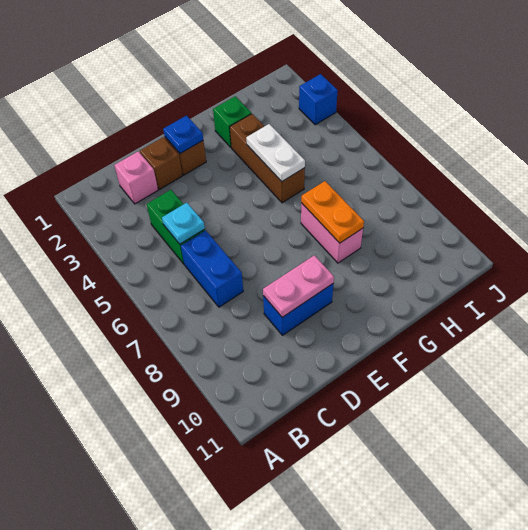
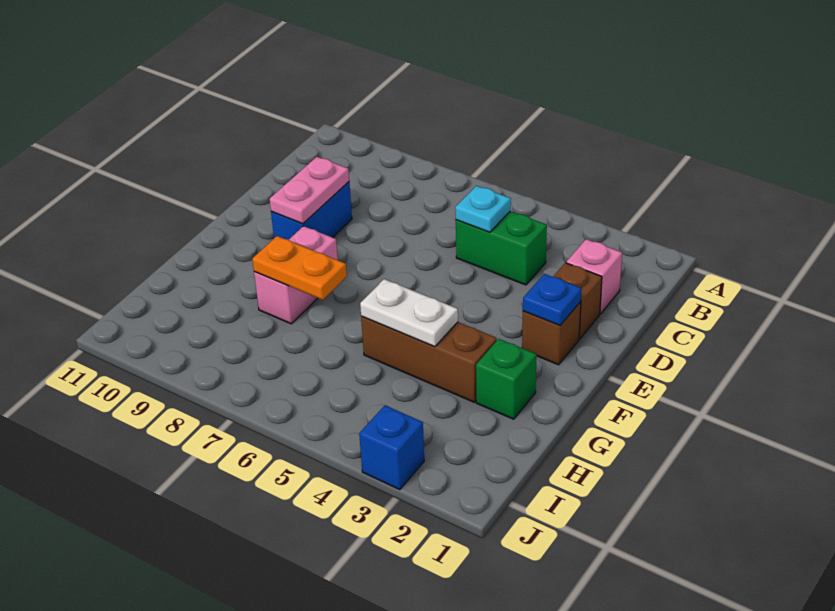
blue brick C6:C7 level 1 -> none
pink brick G7:G8 level 1 -> pink brick F8:G8 level 1

